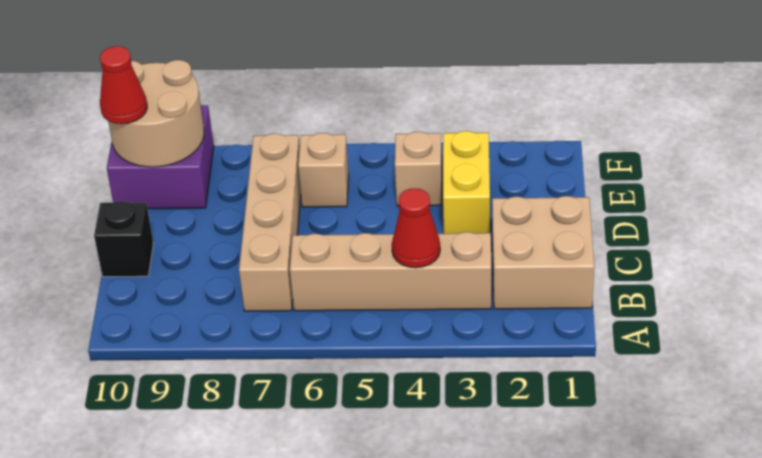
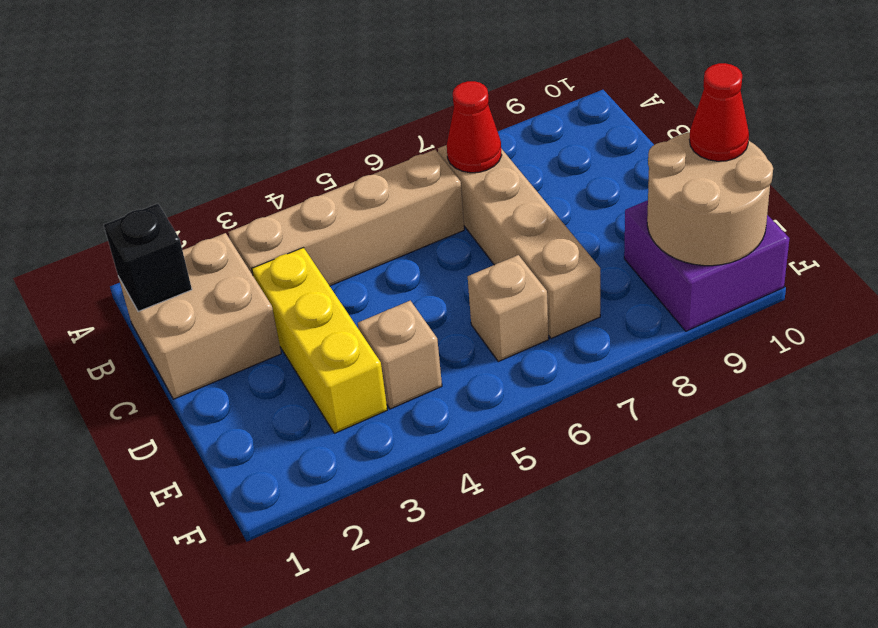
red cone B4 level 2 -> red cone B7 level 2
black brick C10 level 1 -> black brick B1 level 2
yellow brick D3:E3 level 1 -> yellow brick C3:E3 level 1

